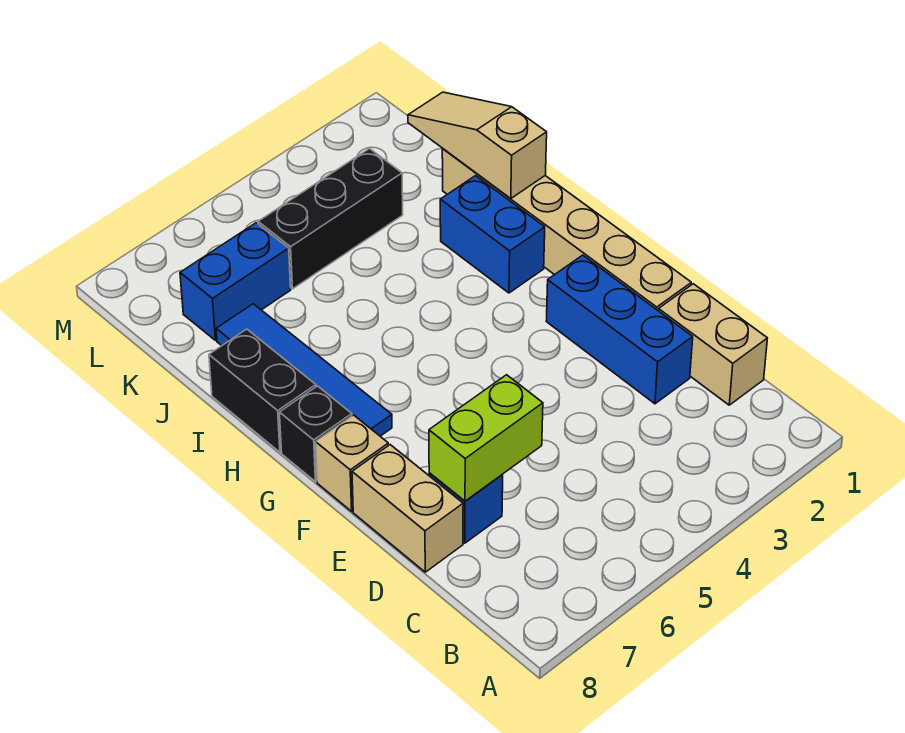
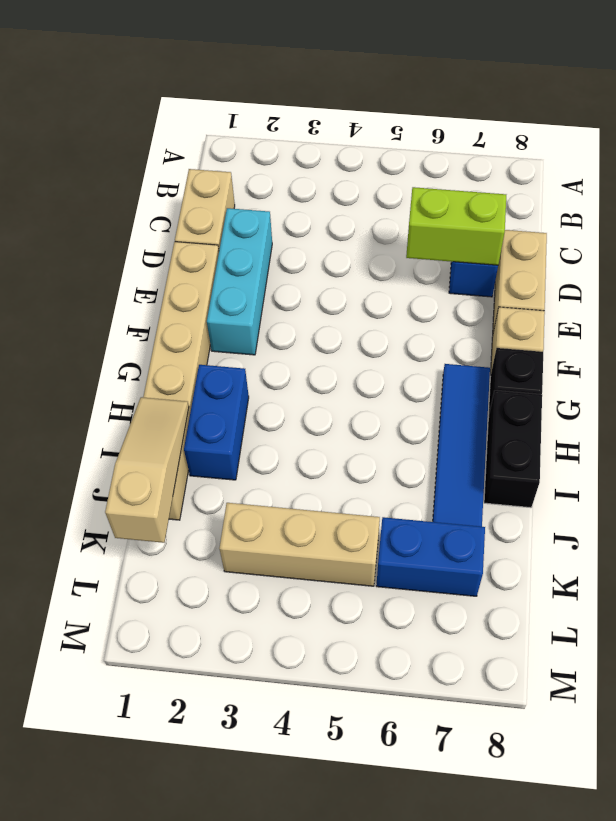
blue brick D2:F2 level 1 -> cyan brick D2:F2 level 1
tan slope I1:K1 level 2 top I -> tan slope I1:K1 level 2 top K
black brick K3:K5 level 1 -> tan brick K3:K5 level 1

